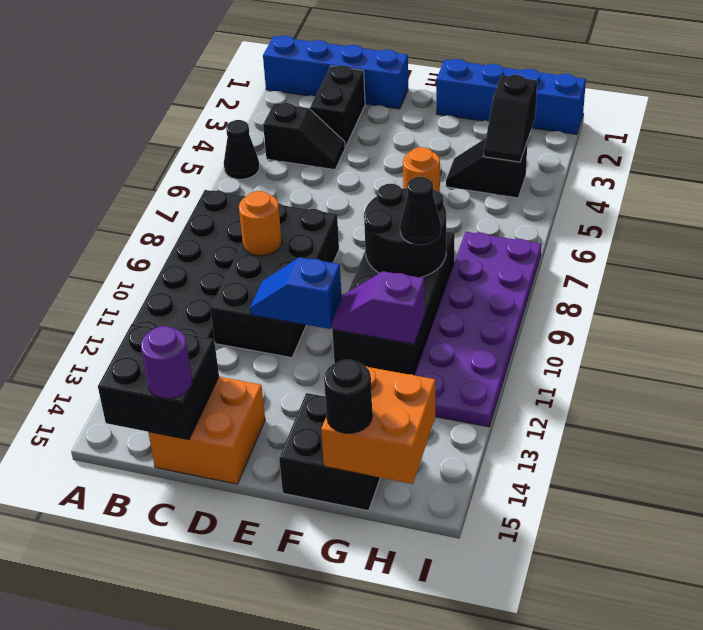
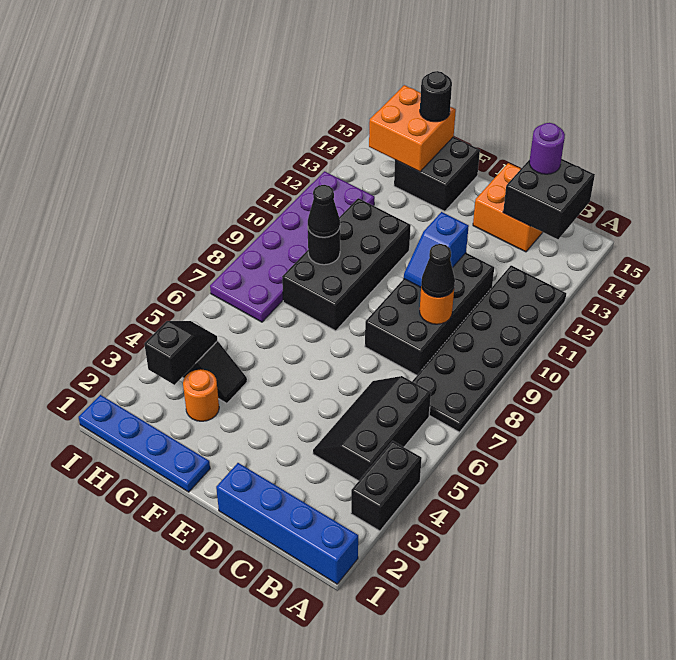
black cone A5 level 1 -> black cone C9 level 3
black slope B4:C4 level 1 top B -> black slope B4:C6 level 1 top B
black brick C2:C3 level 1 -> black brick A3:A4 level 1
blue slope D11:E11 level 2 top E -> blue slope D10:D11 level 2 top 11
blue brick F1:I1 level 1 -> blue plate F1:I1 level 1
orange round brick F5 level 1 -> orange round brick G3 level 1
black round brick F8:G9 level 2 -> black round brick G9 level 2
purple slope F11:G11 level 2 top G -> none

